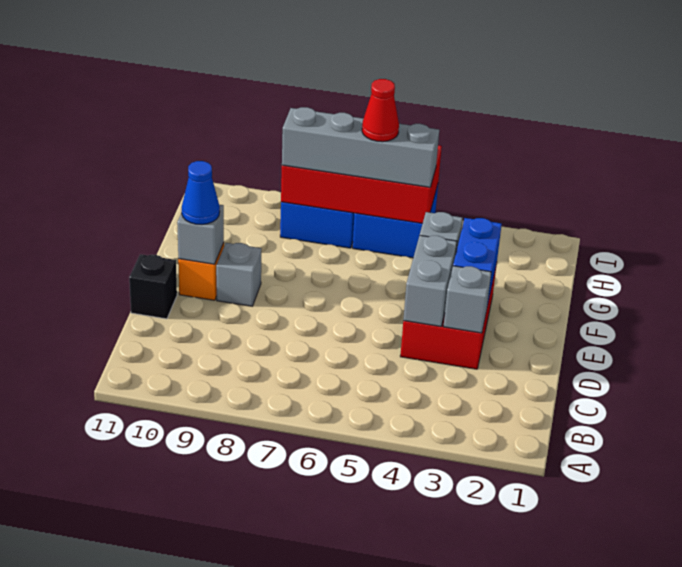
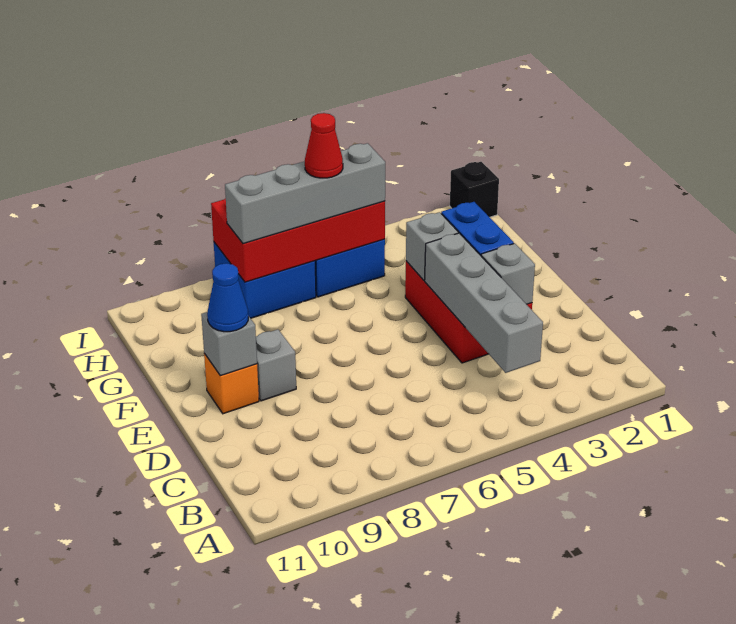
grey brick D4:E4 level 2 -> grey brick B4:E4 level 2
black brick D11 level 1 -> black brick I1 level 1

